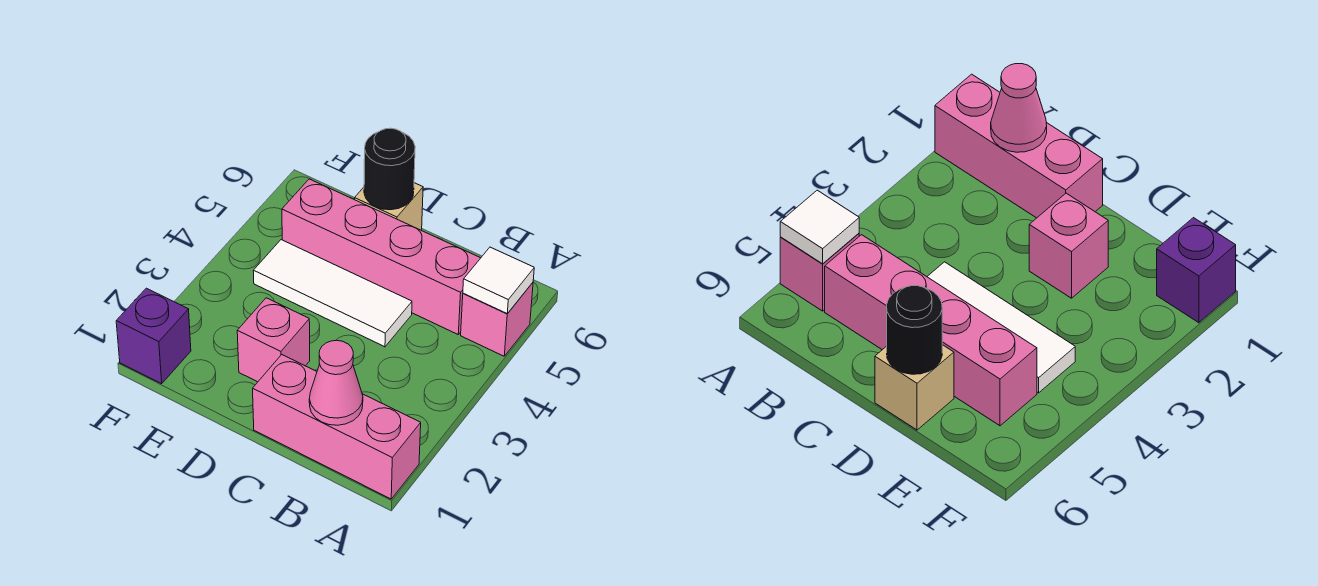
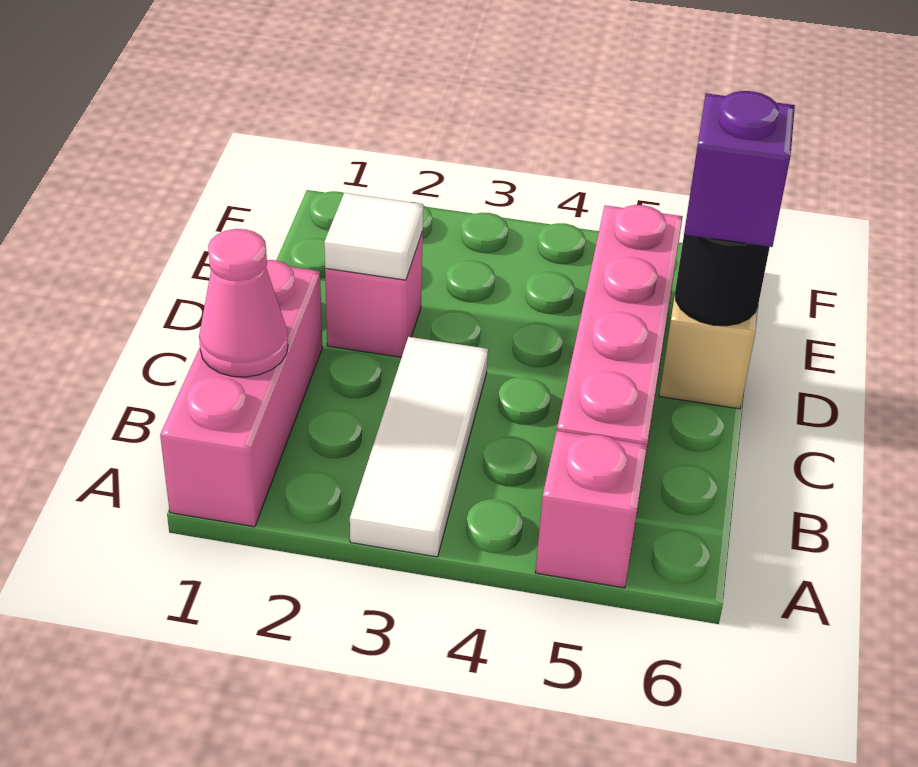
white tile A5 level 2 -> white tile D2 level 2
white tile C4:E4 level 1 -> white tile A3:C3 level 1
purple brick F1 level 1 -> purple brick D6 level 3

